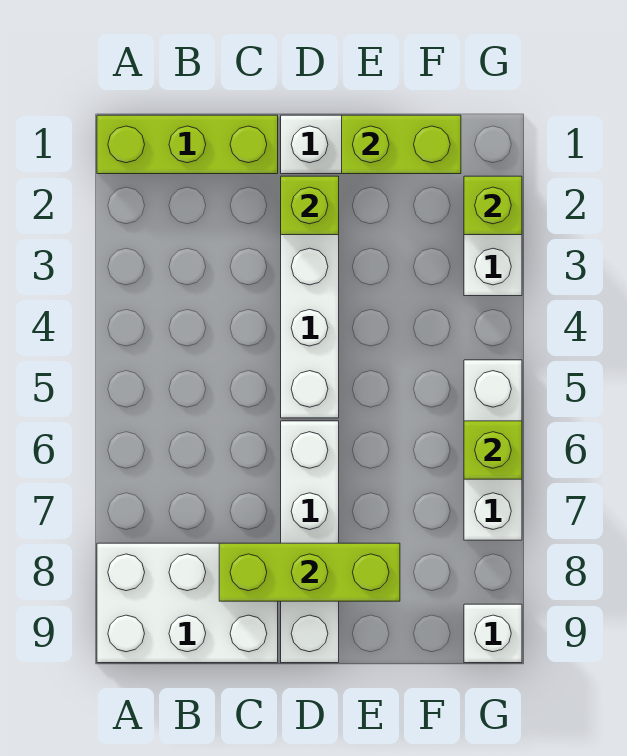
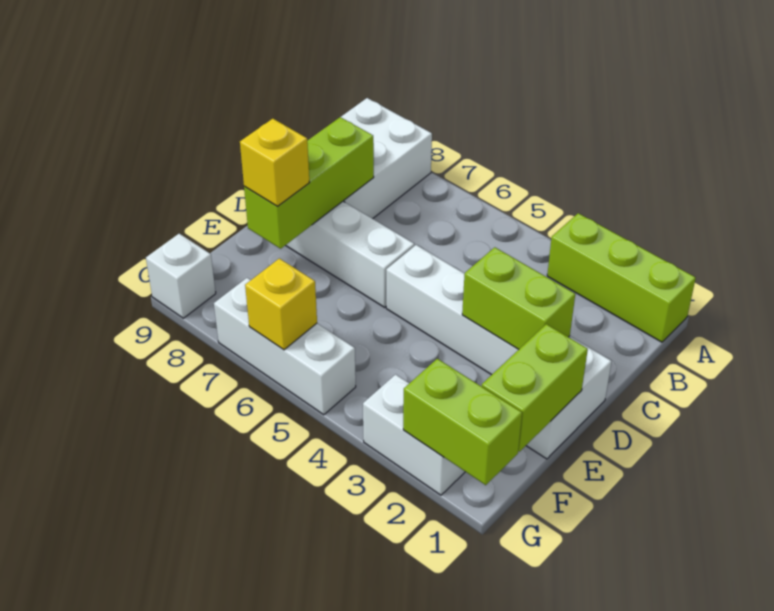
lime brick A1:C1 level 1 -> lime brick A1:A3 level 1
lime brick D2 level 2 -> lime brick D2:D3 level 2
none -> yellow brick E8 level 3
lime brick G2 level 2 -> lime brick G1:G2 level 2
lime brick G6 level 2 -> yellow brick G6 level 2

